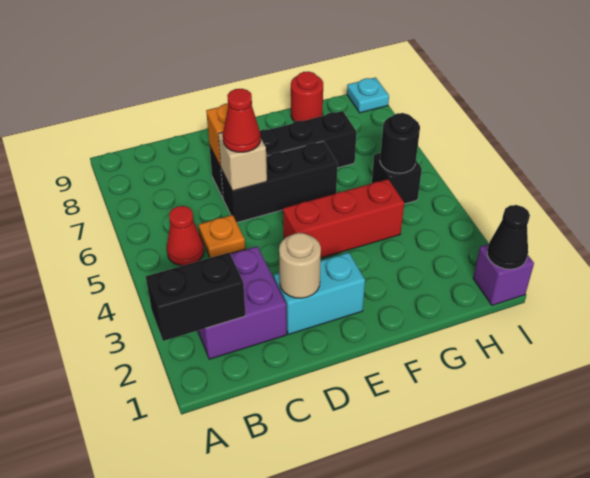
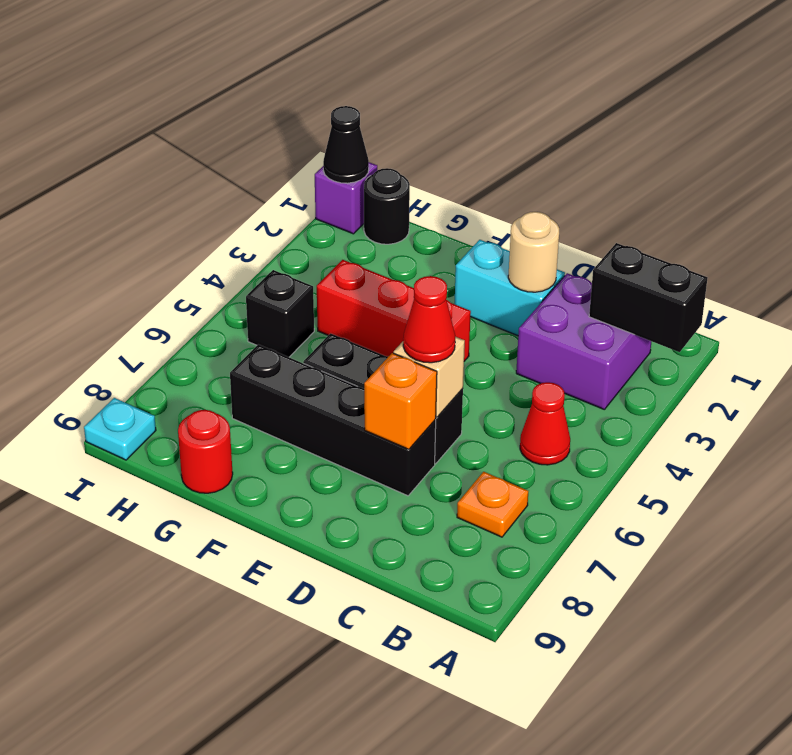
orange plate C5 level 1 -> orange plate B7 level 1
black round brick H5 level 2 -> black round brick H1 level 1

